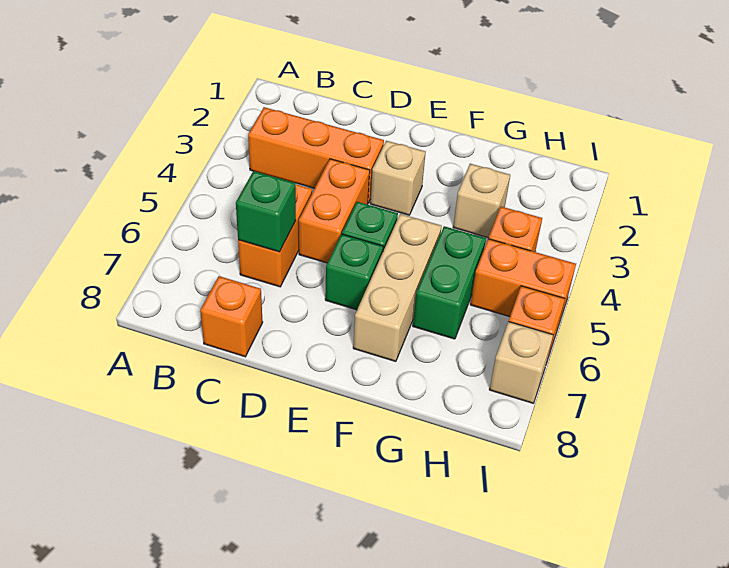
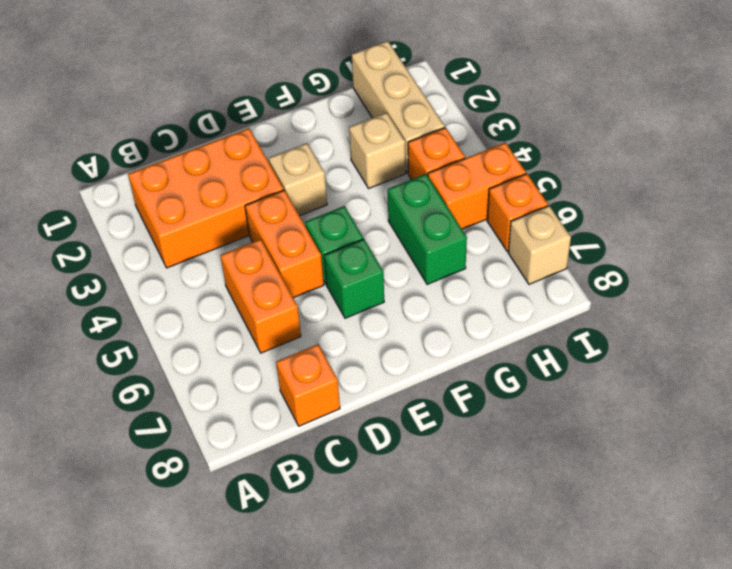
orange brick B3:D3 level 1 -> orange brick B2:D3 level 1
green brick C6 level 2 -> none
tan brick F5:F7 level 1 -> tan brick H1:H3 level 1

